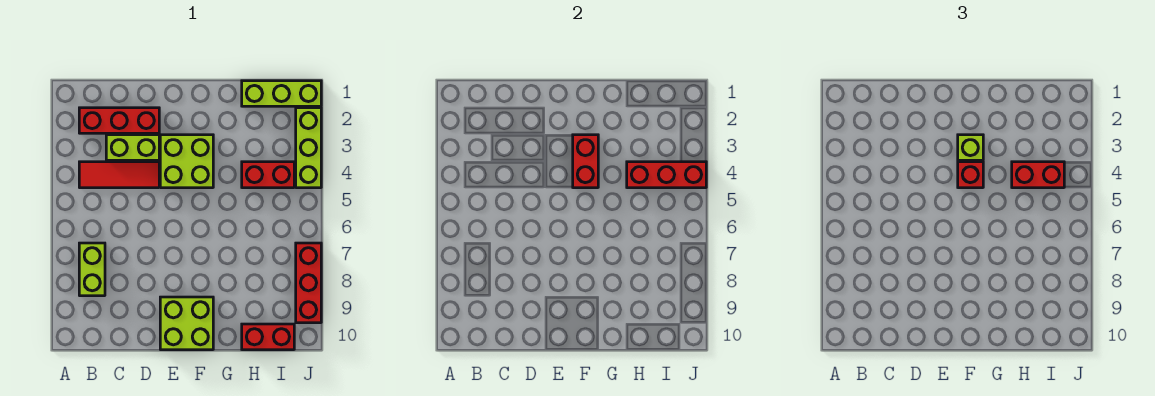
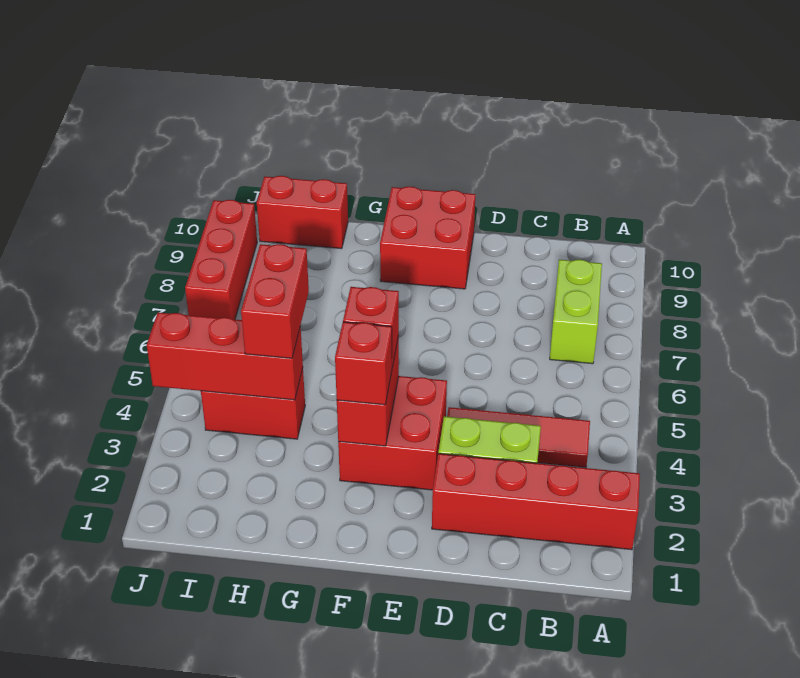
red brick B2:D2 level 1 -> red brick A2:D2 level 1
lime brick E3:F4 level 1 -> red brick E3:F4 level 1
lime brick E9:F10 level 1 -> red brick E9:F10 level 1
lime brick F3 level 3 -> red brick F3 level 3
lime brick H1:J1 level 1 -> none
red brick H4:I4 level 3 -> red brick H4:H5 level 3
lime brick J2:J4 level 1 -> none

